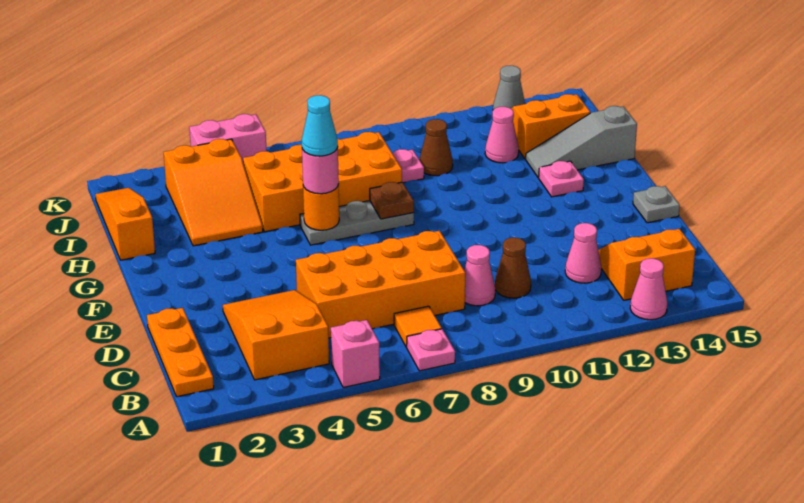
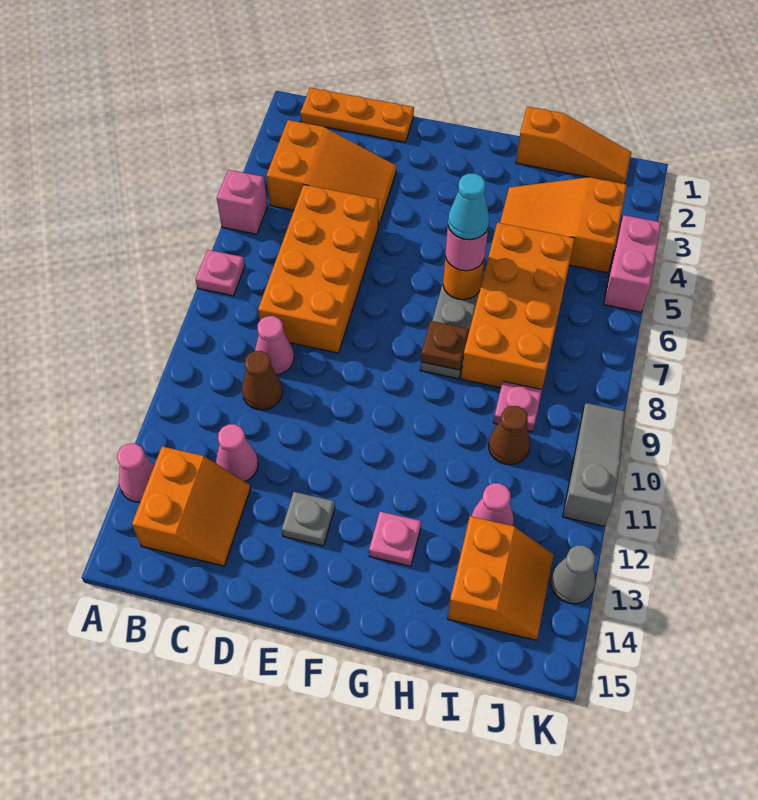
orange tile B7 level 1 -> none
grey plate E15 level 1 -> grey plate E13 level 1
grey slope H13:H15 level 1 top 15 -> grey slope K9:K11 level 1 top 11

